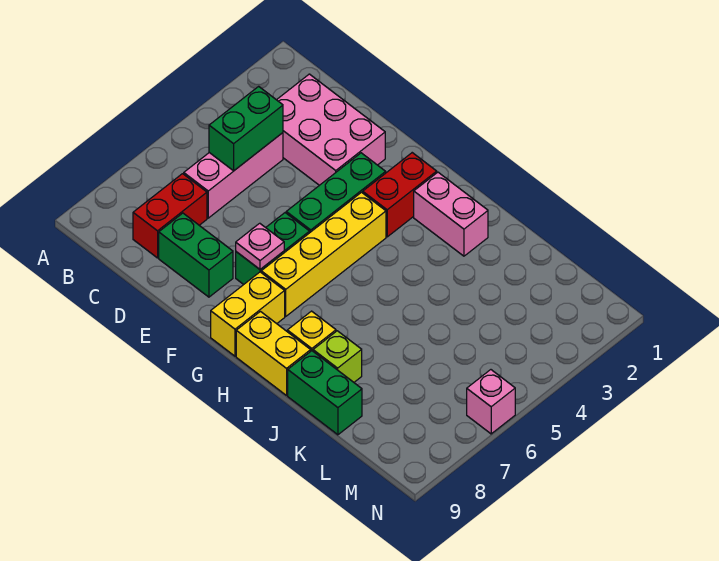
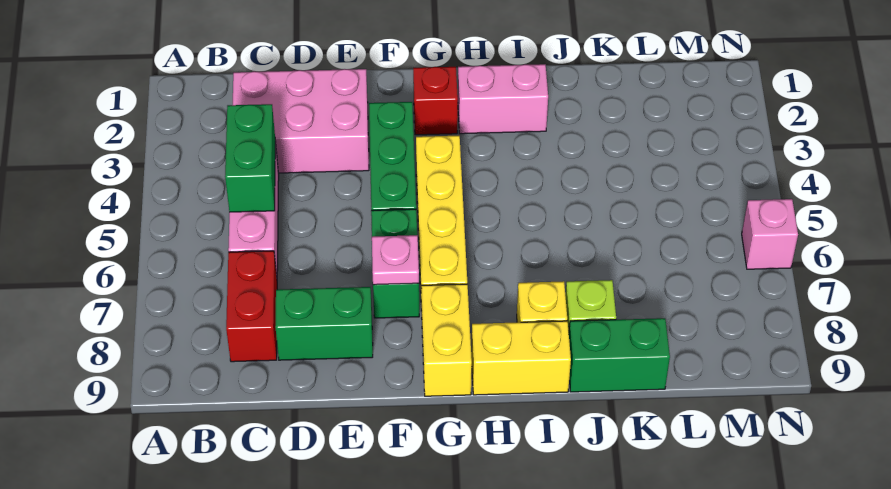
red brick G2:G3 level 1 -> red brick G2 level 1

